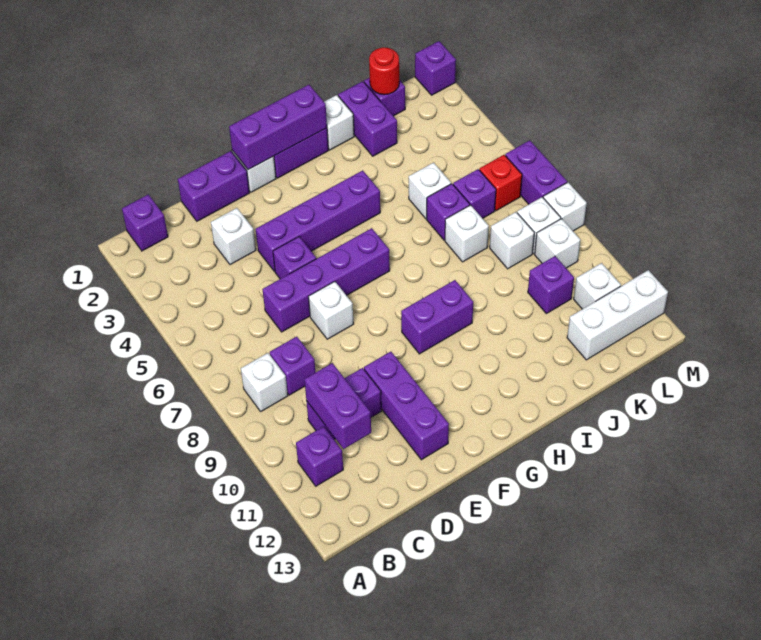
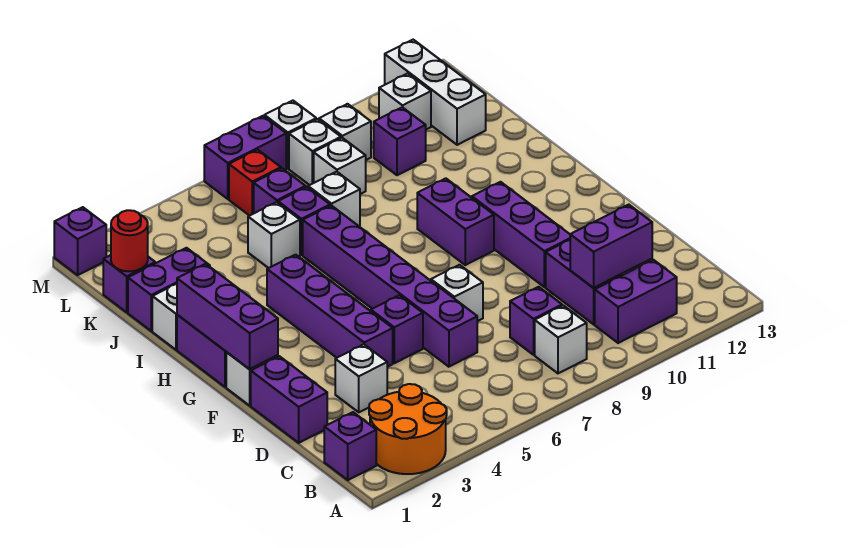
none -> orange round brick A2:B3 level 1
purple brick B11 level 1 -> purple brick B10:B11 level 1
purple brick D6:G6 level 1 -> purple brick D6:I6 level 1
purple brick E10:E12 level 1 -> purple brick E10:G10 level 1

